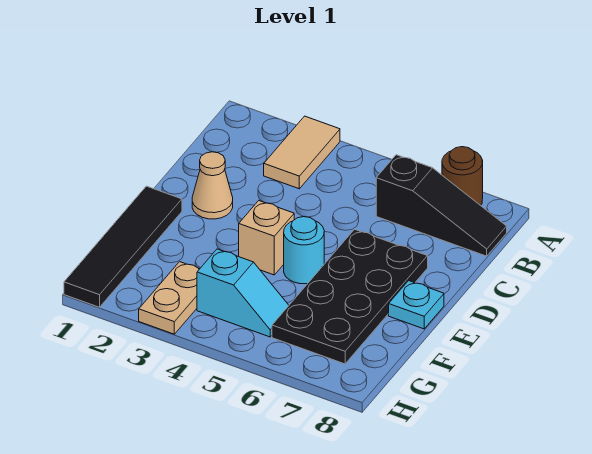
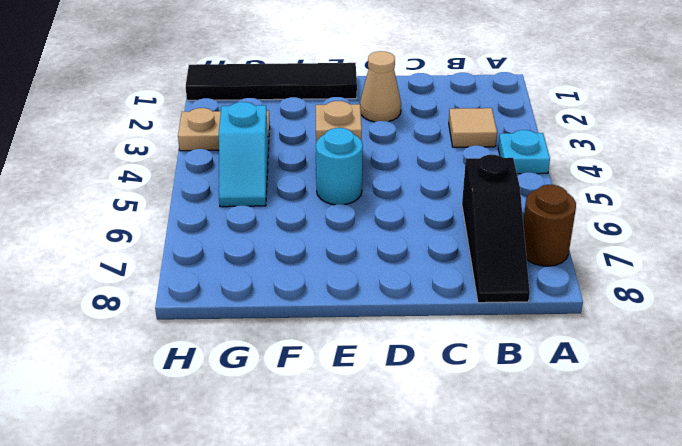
tan tile A3:B3 level 1 -> tan tile B3 level 1
black plate D6:G7 level 1 -> none
cyan plate E8 level 1 -> cyan plate A4 level 1

